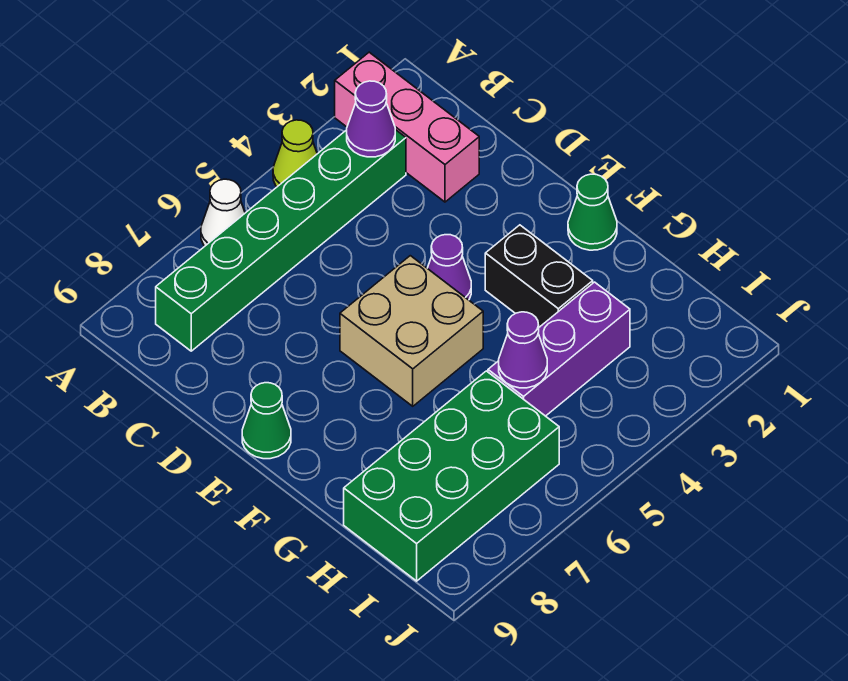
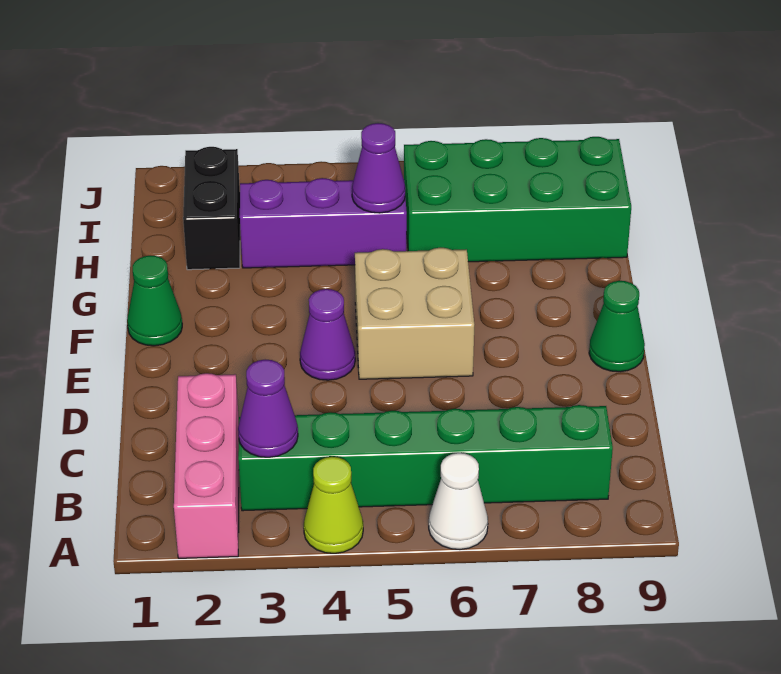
black brick F3:G3 level 1 -> black brick H2:I2 level 1

